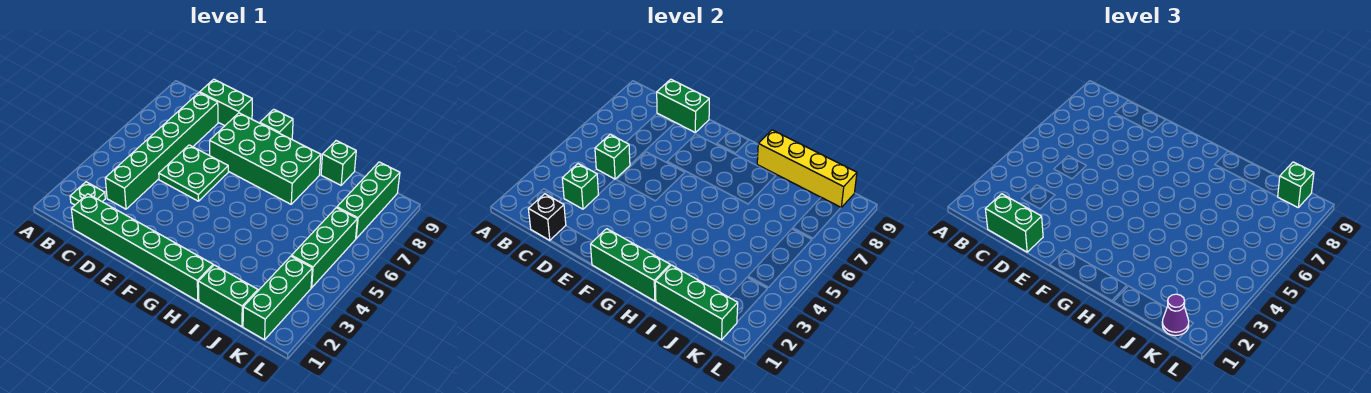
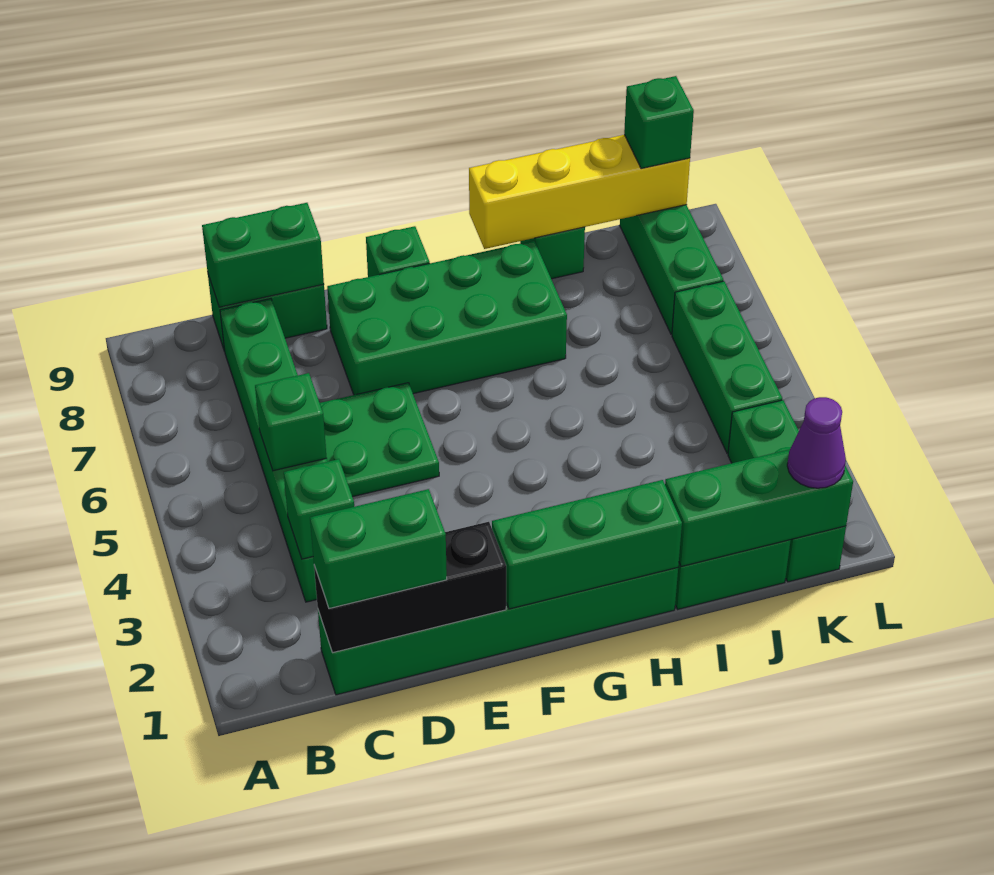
green plate B2 level 1 -> none
black brick C1 level 2 -> black brick C1:E1 level 2

